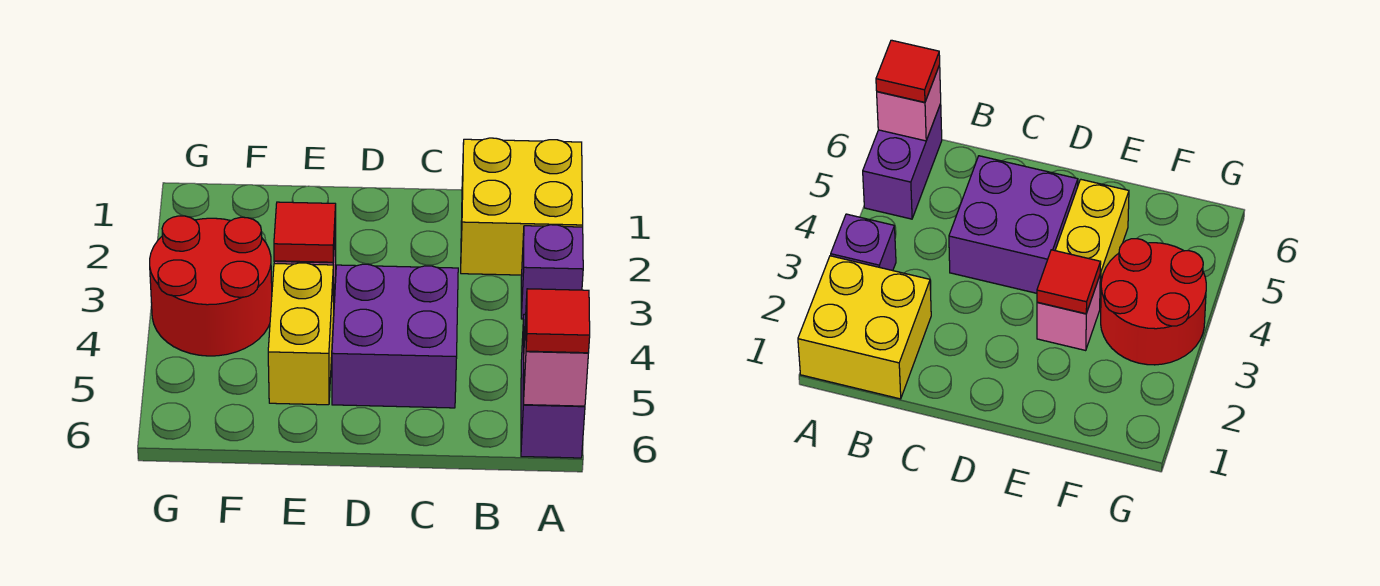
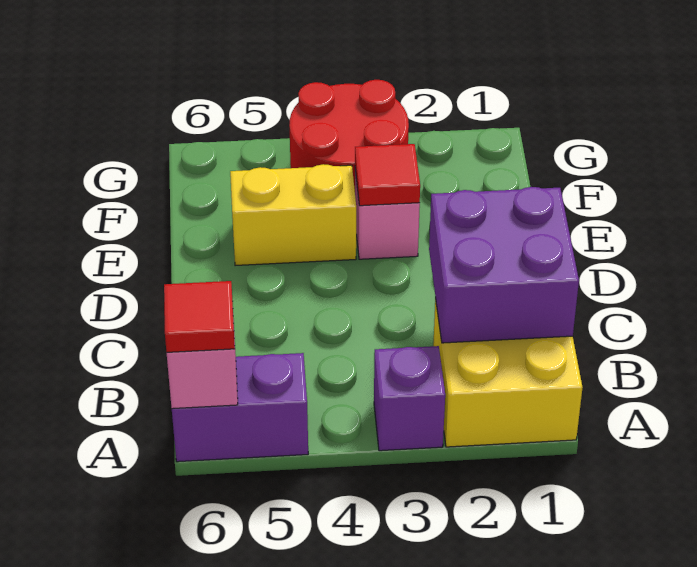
purple brick C4:D5 level 1 -> purple brick B1:C2 level 2

